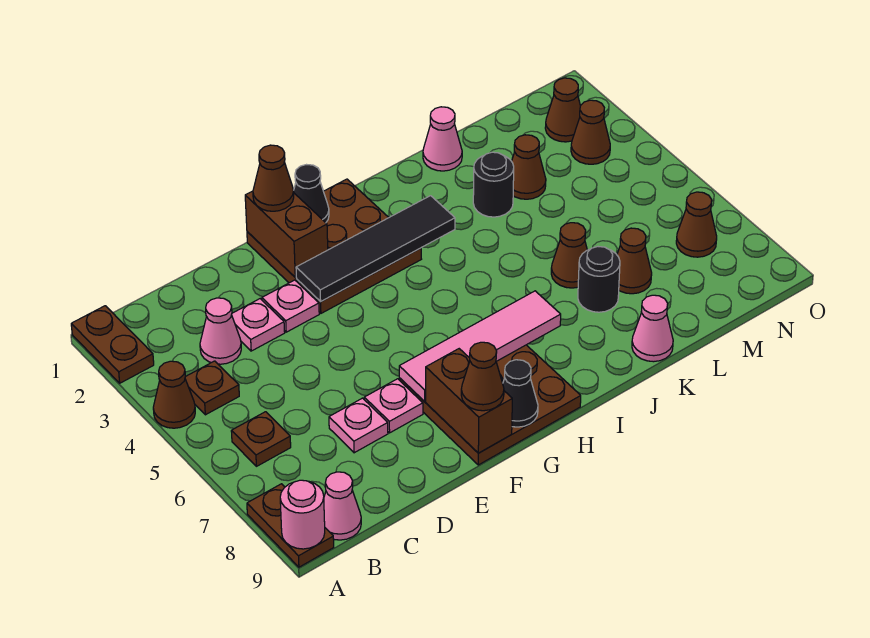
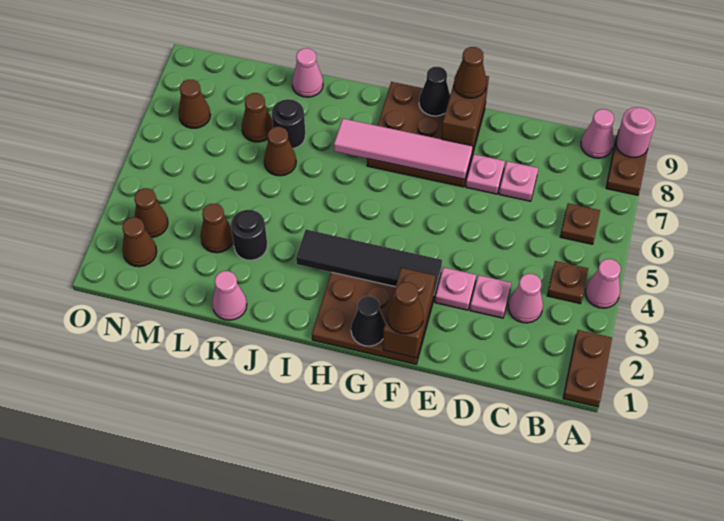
brown cone A4 level 1 -> pink cone A4 level 1

